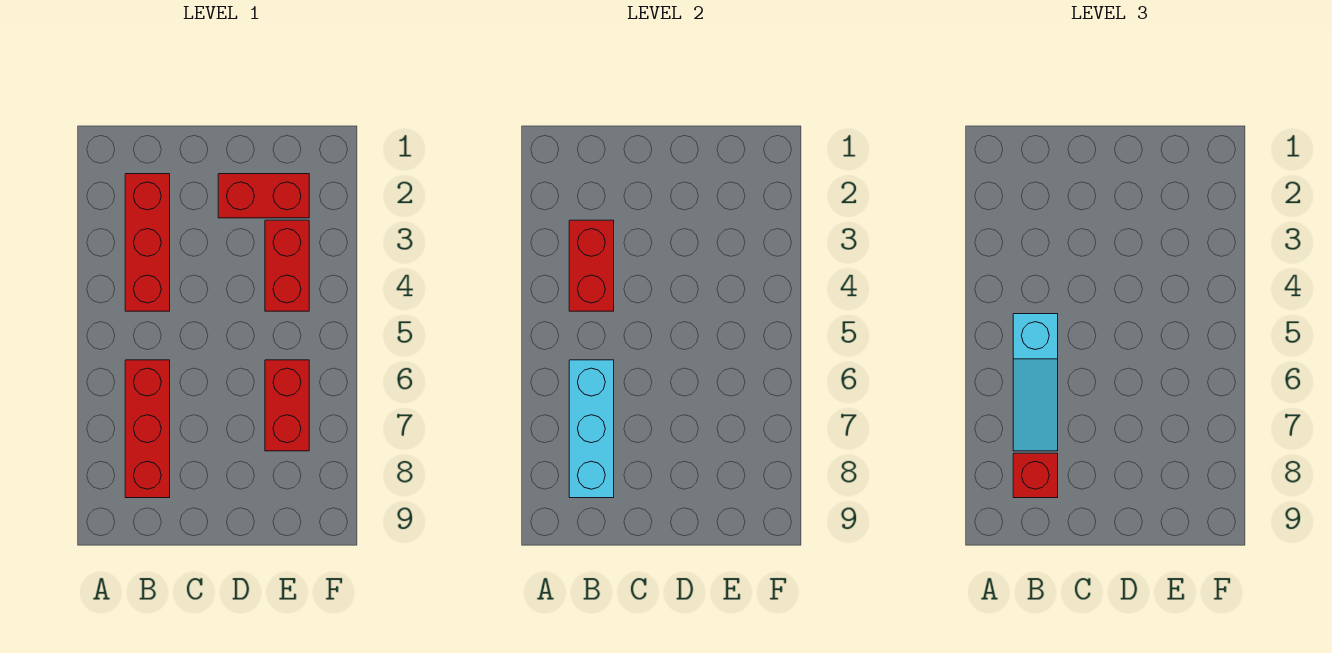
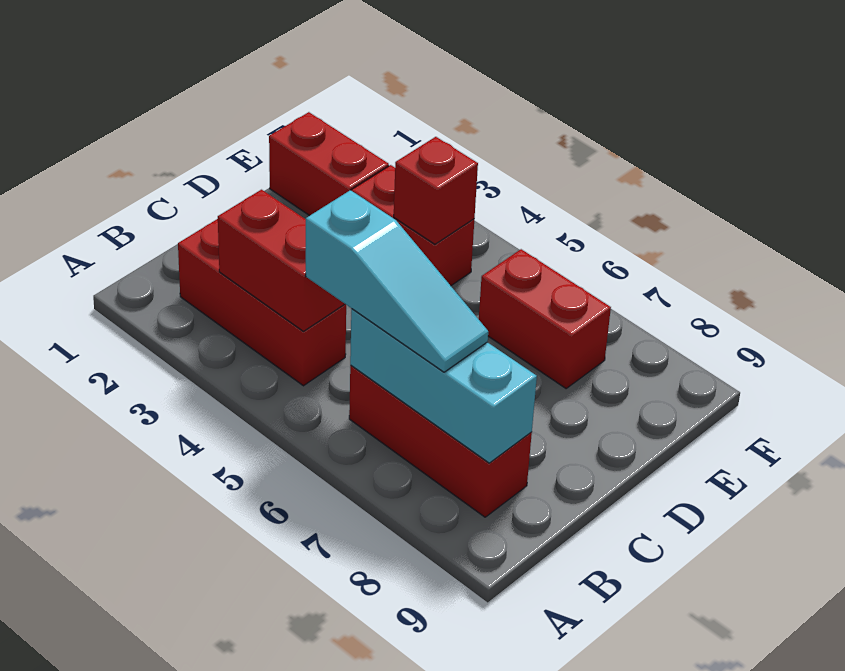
red brick B8 level 3 -> red brick E4 level 2
red brick D2:E2 level 1 -> red brick E1:E2 level 1

